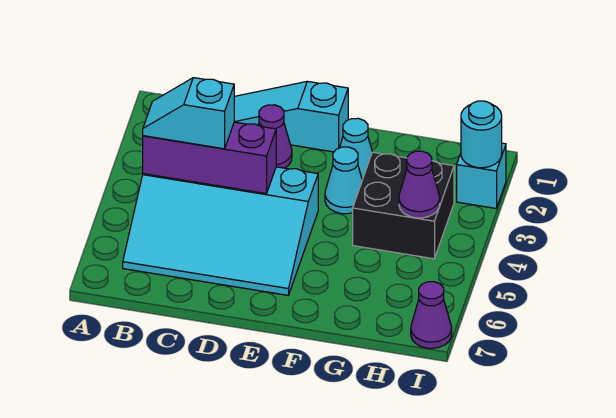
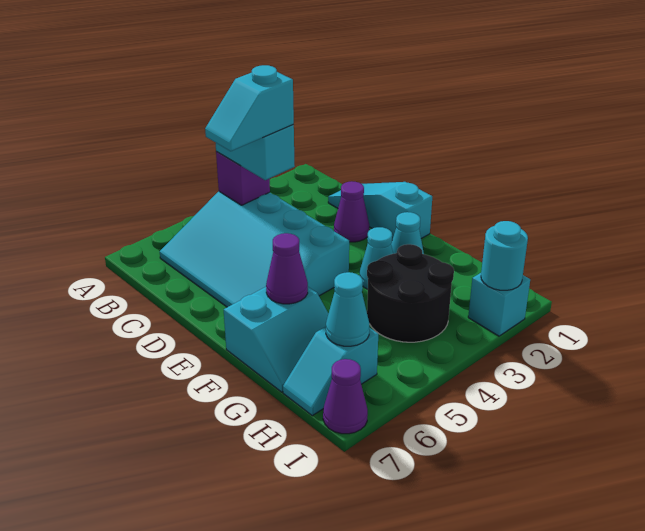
purple brick B4:D4 level 2 -> purple brick B4 level 2
none -> cyan slope C4:C5 level 4 top 4
none -> cyan slope F6:G7 level 1 top F
black brick G3:H4 level 1 -> black round brick G3:H4 level 1
purple cone H4 level 2 -> purple cone F6 level 2
none -> cyan slope H6:H7 level 1 top 6
none -> cyan cone H6 level 2

